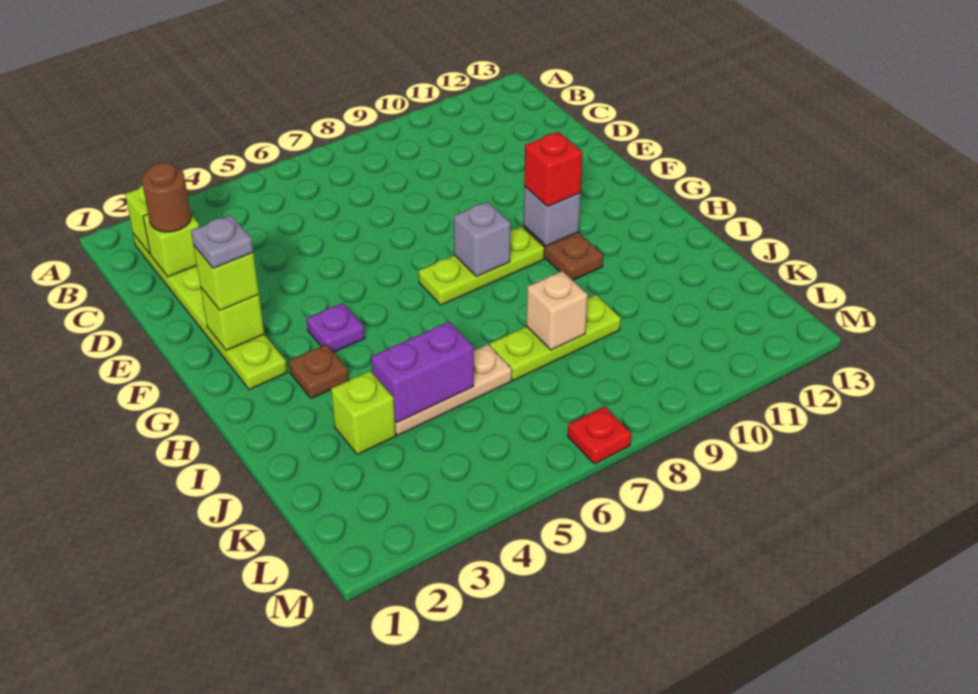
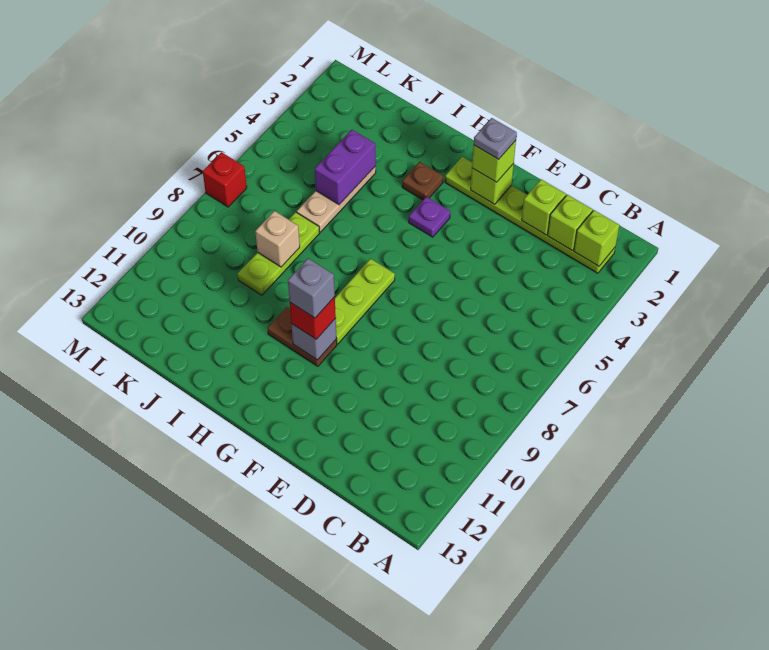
brown round brick C2 level 3 -> none
grey brick G8 level 2 -> grey brick G10 level 4
lime brick J3 level 1 -> lime brick D2 level 2
red plate M7 level 1 -> red brick M7 level 1

